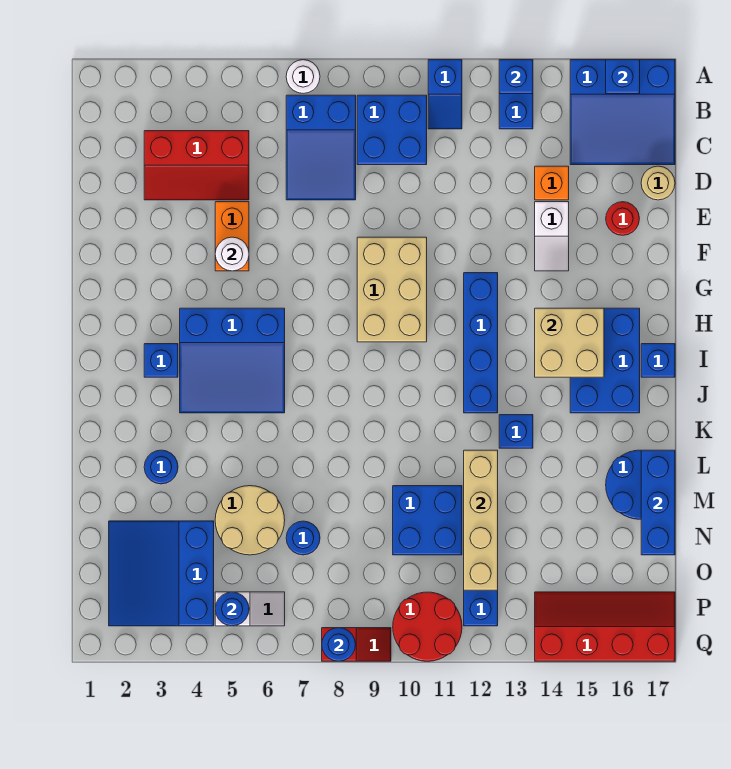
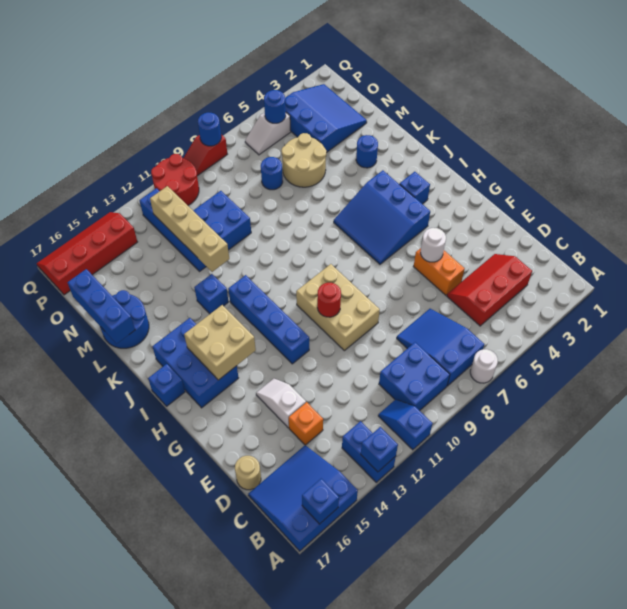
red round brick E16 level 1 -> red round brick G10 level 2
blue slope H4:J6 level 1 top H -> blue slope H4:J6 level 1 top 4
red slope P14:Q17 level 1 top Q -> red slope P14:Q17 level 1 top P

